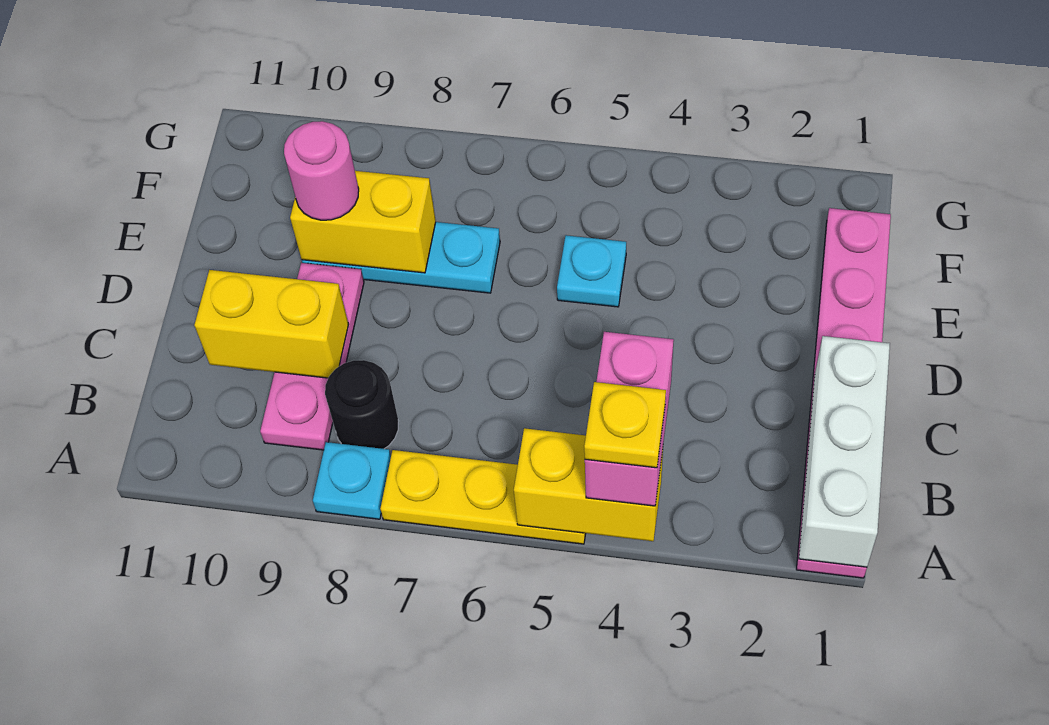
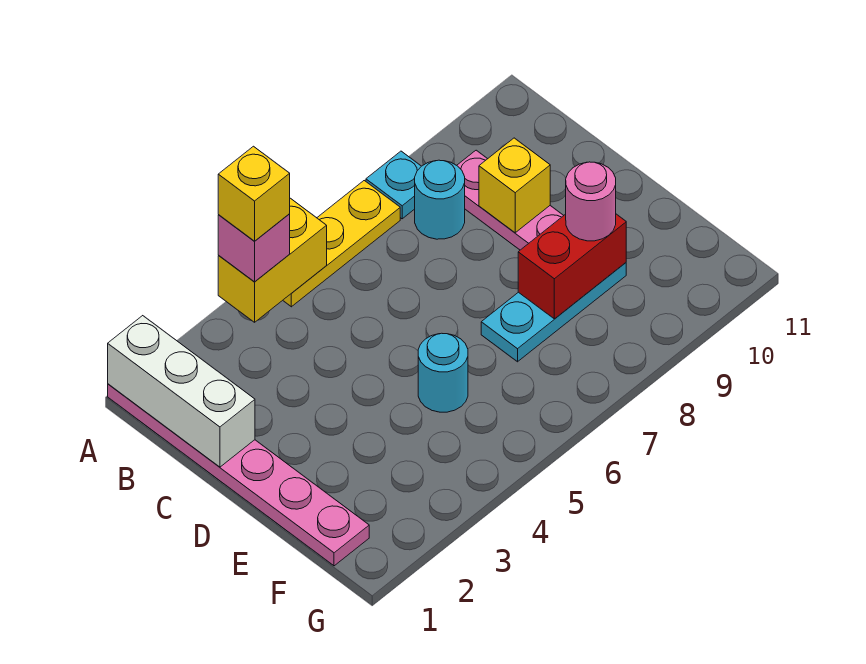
pink brick A4:B4 level 3 -> pink brick A4 level 3
yellow plate A4 level 4 -> yellow brick A4 level 4
black round brick B8 level 1 -> cyan round brick B8 level 1
yellow brick C9:C10 level 2 -> yellow brick C9 level 2
cyan plate E5 level 1 -> cyan round brick E5 level 1
yellow brick E8:E9 level 2 -> red brick E8:E9 level 2

